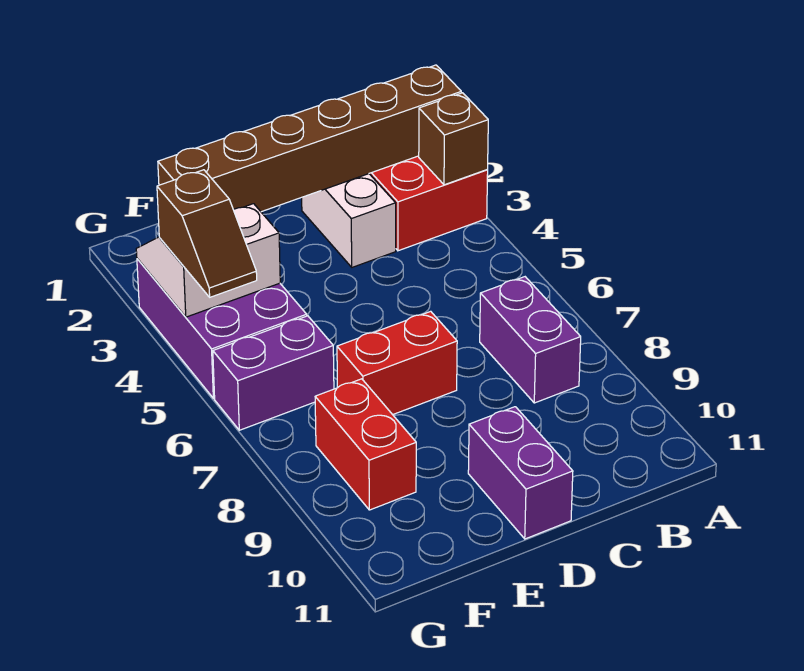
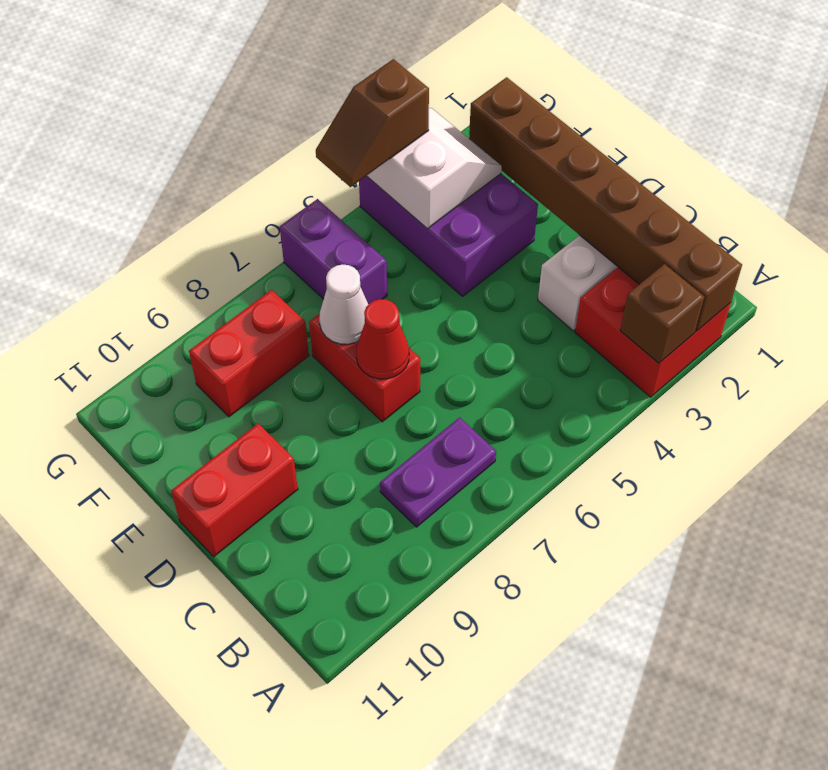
purple brick B7:B8 level 1 -> purple plate B7:B8 level 1
none -> red cone D7 level 2
purple brick D10:D11 level 1 -> red brick D10:D11 level 1
none -> white cone E7 level 2
purple brick F3:G5 level 1 -> purple brick E3:G4 level 1

